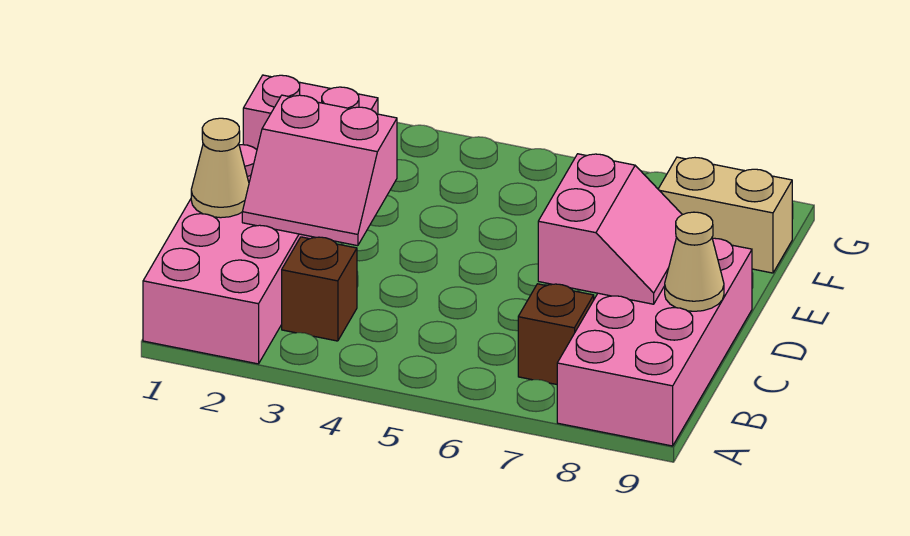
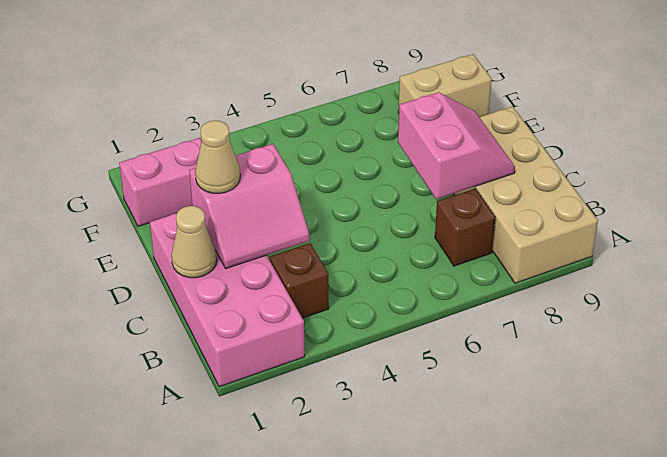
pink brick A8:D9 level 1 -> tan brick A8:D9 level 1
tan cone C9 level 2 -> tan cone D2 level 3

